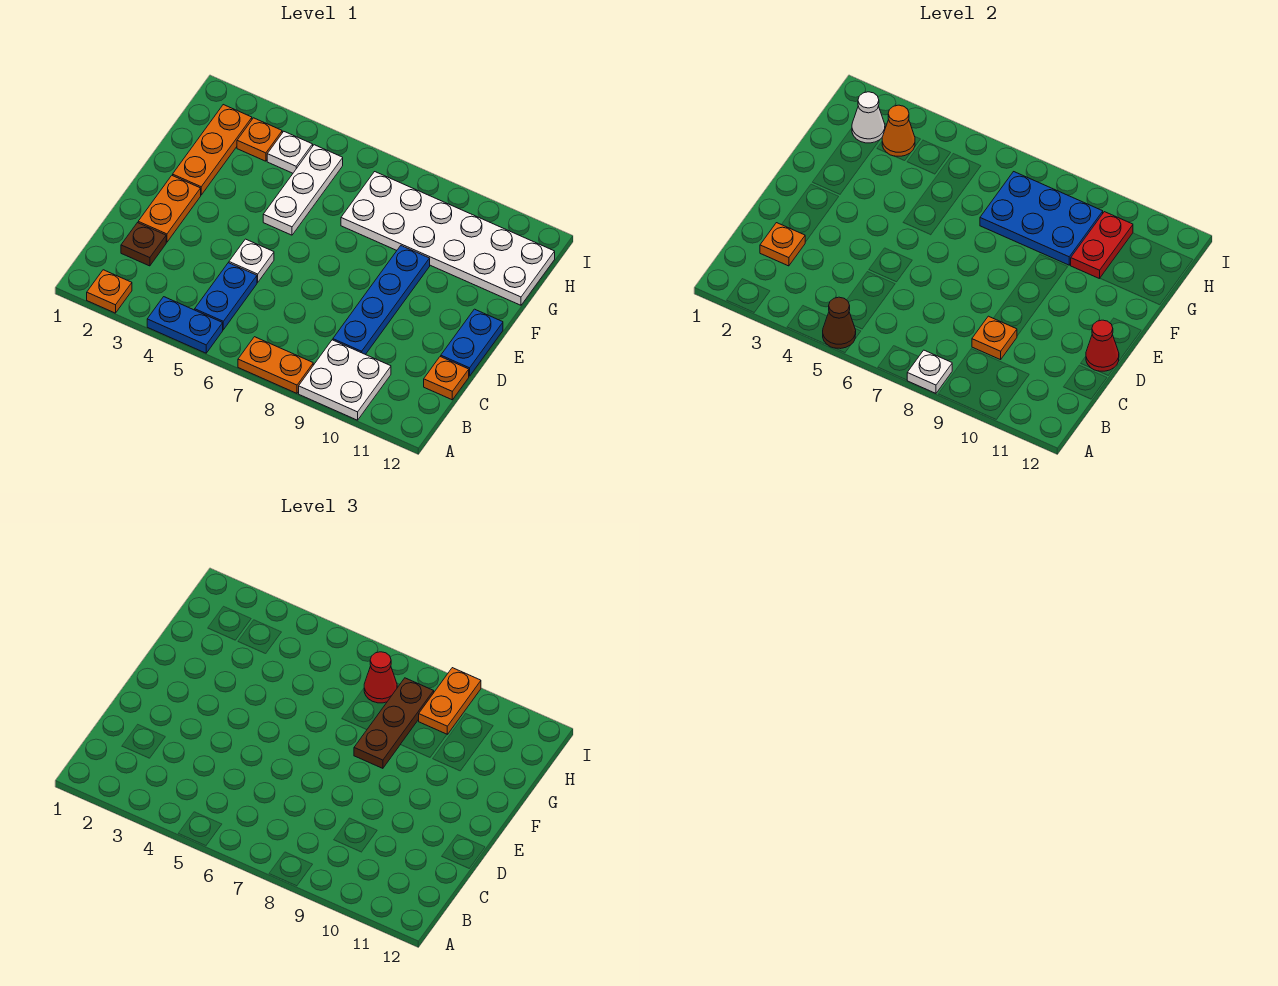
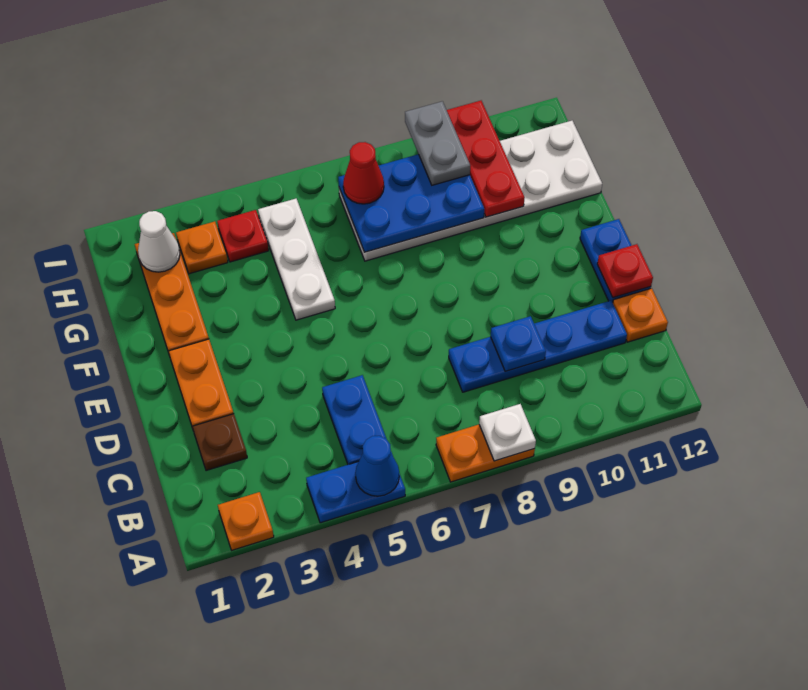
brown cone A5 level 2 -> blue cone A5 level 2
white plate A9:B10 level 1 -> none
orange plate C2 level 2 -> none
blue plate C9:F9 level 1 -> blue plate C8:C11 level 1
orange plate C9 level 2 -> blue plate C9 level 2
white plate D5 level 1 -> none
red cone D12 level 2 -> red plate D12 level 2
brown plate F8:H8 level 3 -> none
red plate G10:H10 level 2 -> red plate G10:I10 level 2
orange cone H3 level 2 -> none
white plate H4 level 1 -> red plate H4 level 1
orange plate H9:I9 level 3 -> grey plate H9:I9 level 3

